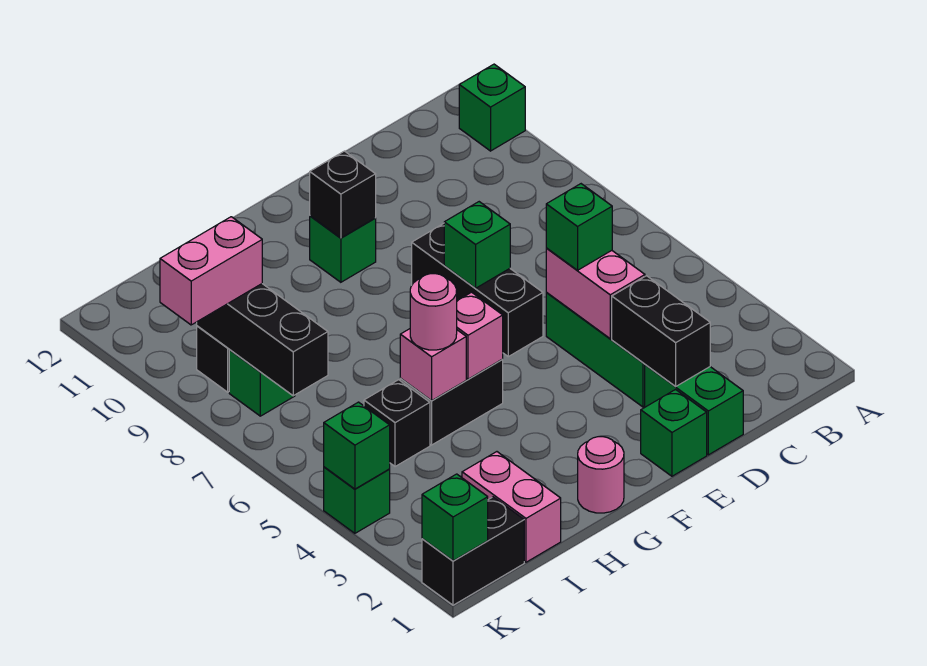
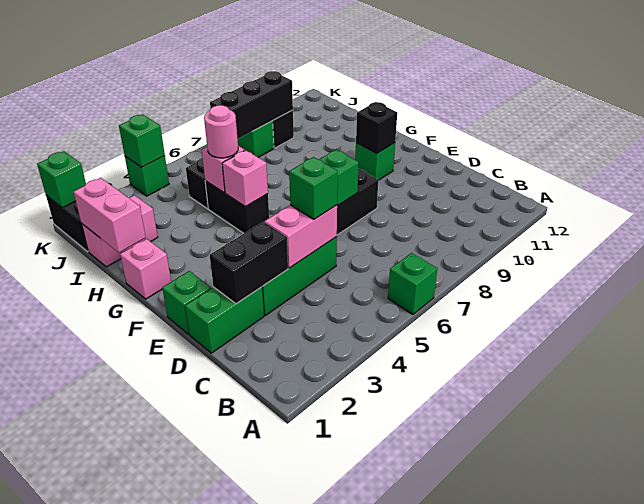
green brick A11 level 1 -> green brick A6 level 1
pink round brick G1 level 1 -> pink brick G1 level 1
pink brick J9:K9 level 3 -> pink brick H1:I1 level 2

